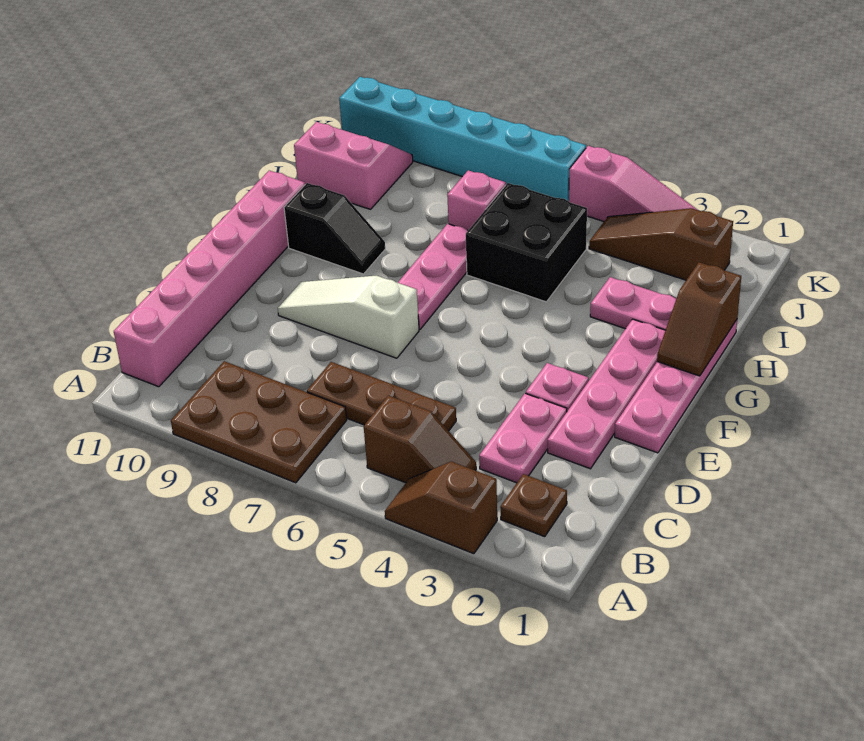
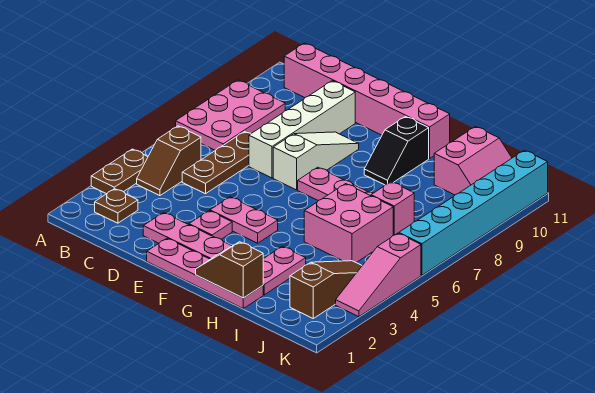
brown slope A3:A4 level 1 top 3 -> brown plate A3:A4 level 1
brown plate A7:B9 level 1 -> pink plate A7:B9 level 1
pink plate C3:D3 level 1 -> pink plate E4:F4 level 1
none -> white brick D7:D10 level 1
black brick H5:I6 level 1 -> pink brick H5:I6 level 1

